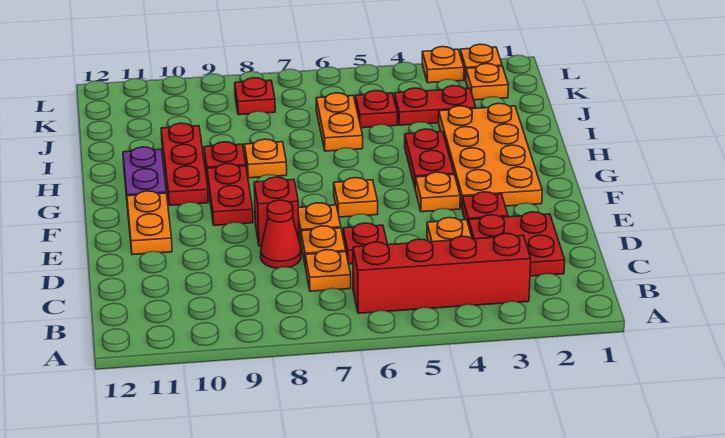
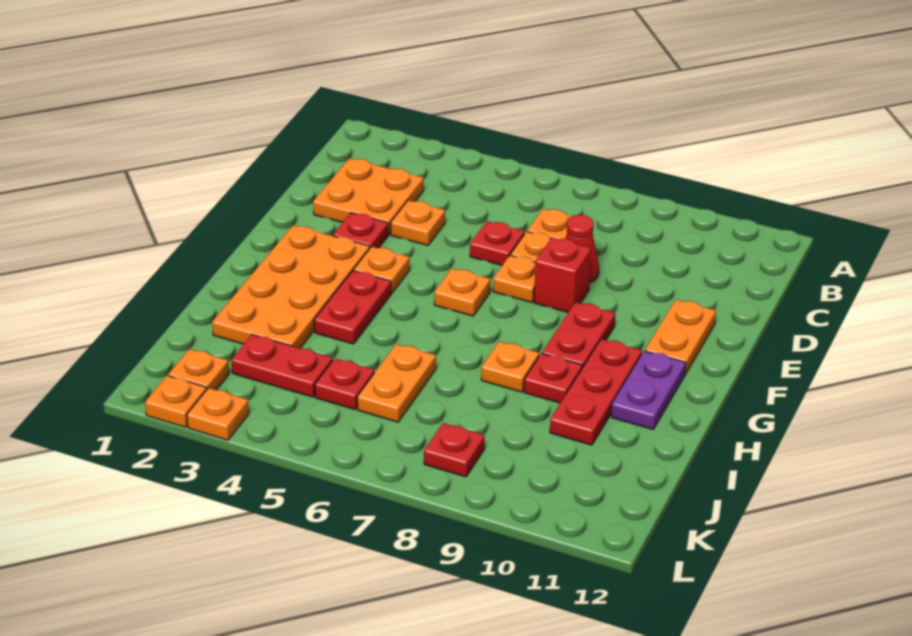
red brick B3:B6 level 1 -> none
red plate C2:D3 level 1 -> orange plate C2:D3 level 1

